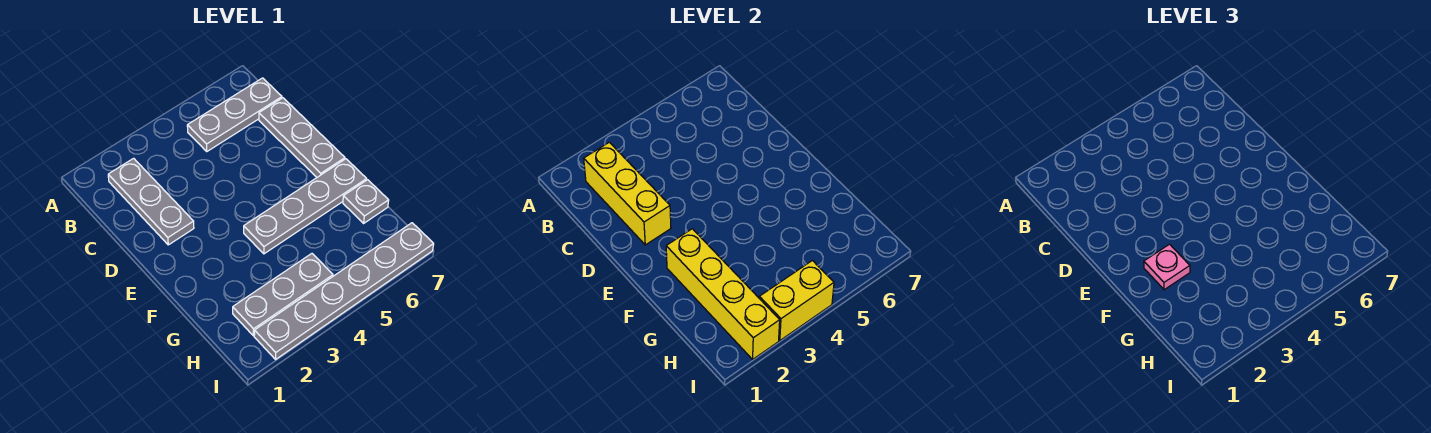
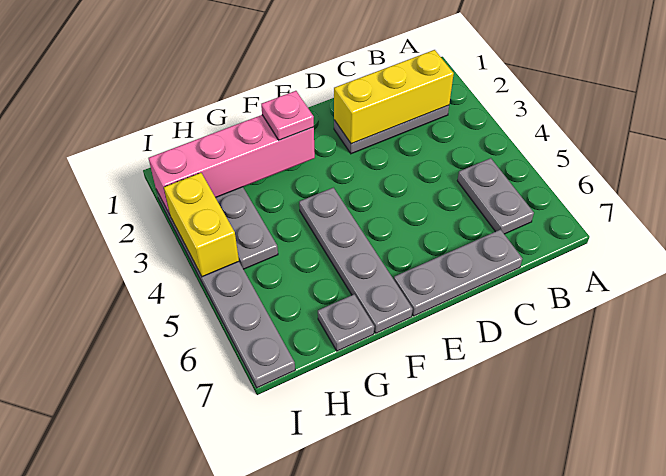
grey plate B5:B7 level 1 -> grey plate B5:B6 level 1
yellow brick F2:I2 level 2 -> pink brick F2:I2 level 2

